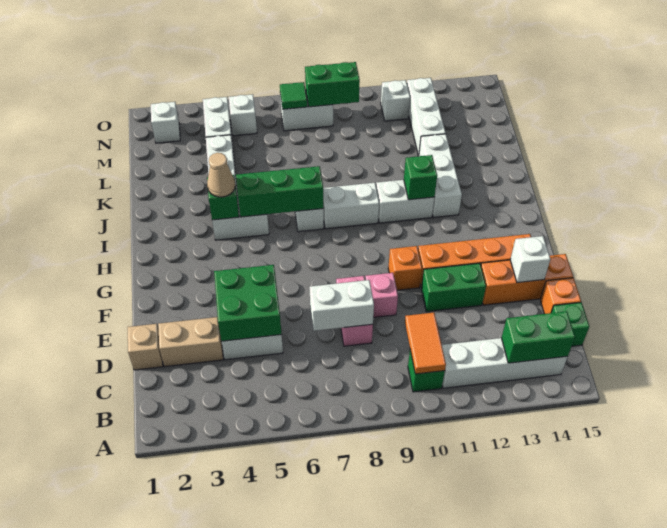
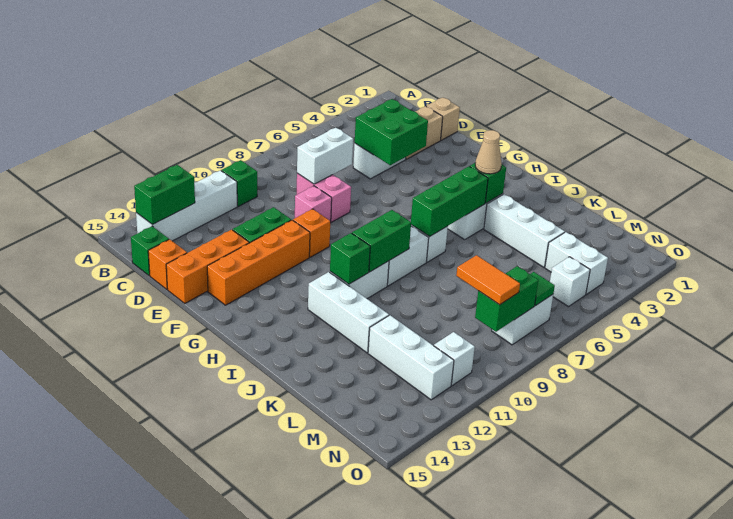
orange tile B10:C10 level 2 -> orange tile M9:N9 level 3
white brick E14 level 2 -> none
none -> green brick I9:I10 level 2
white brick N2 level 1 -> none

